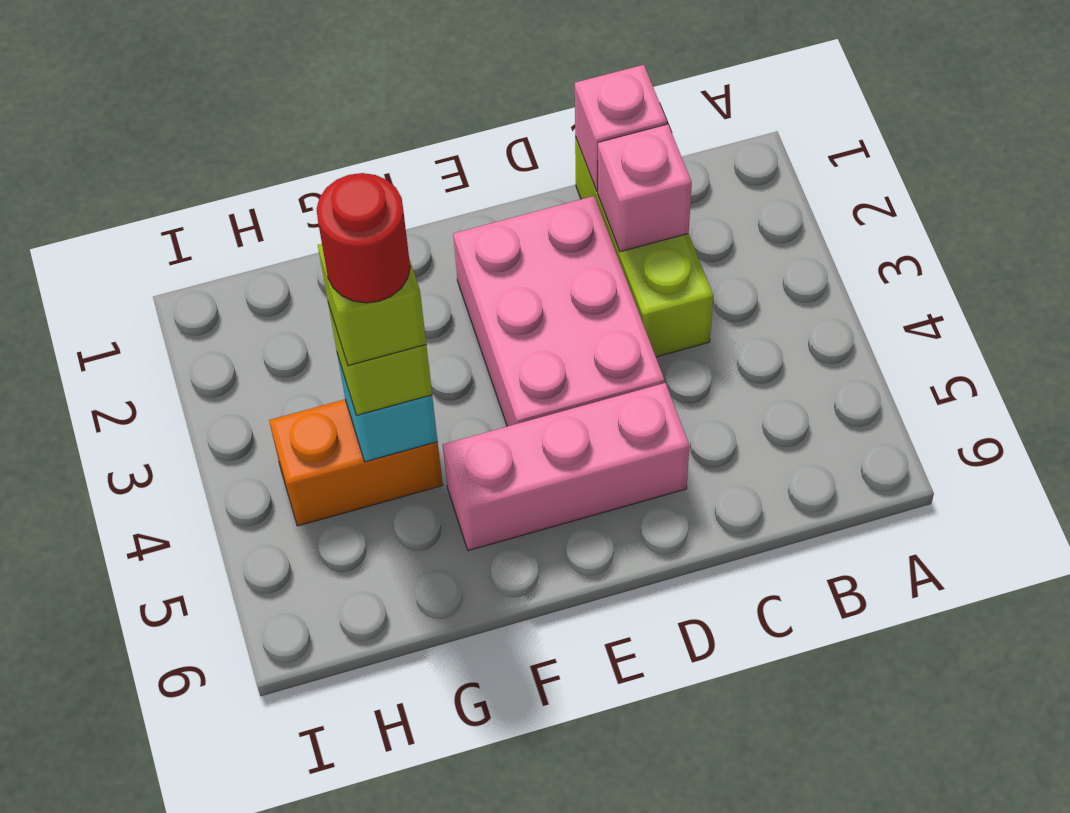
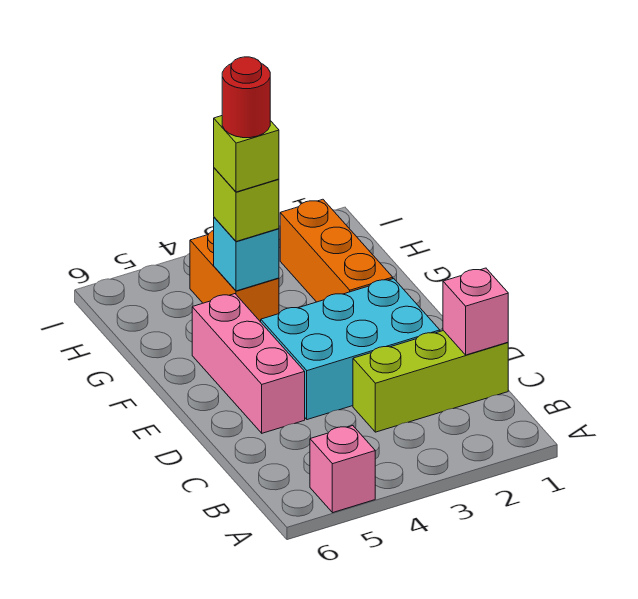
pink brick C2 level 2 -> pink brick A5 level 1
pink brick D2:E4 level 1 -> cyan brick D2:E4 level 1
none -> orange brick F2:H2 level 1

